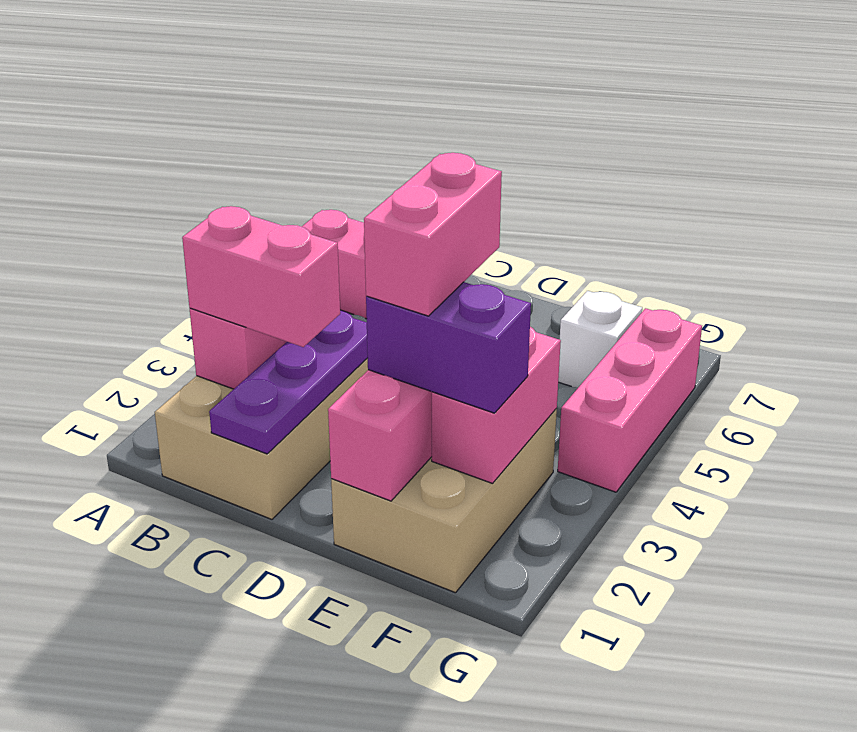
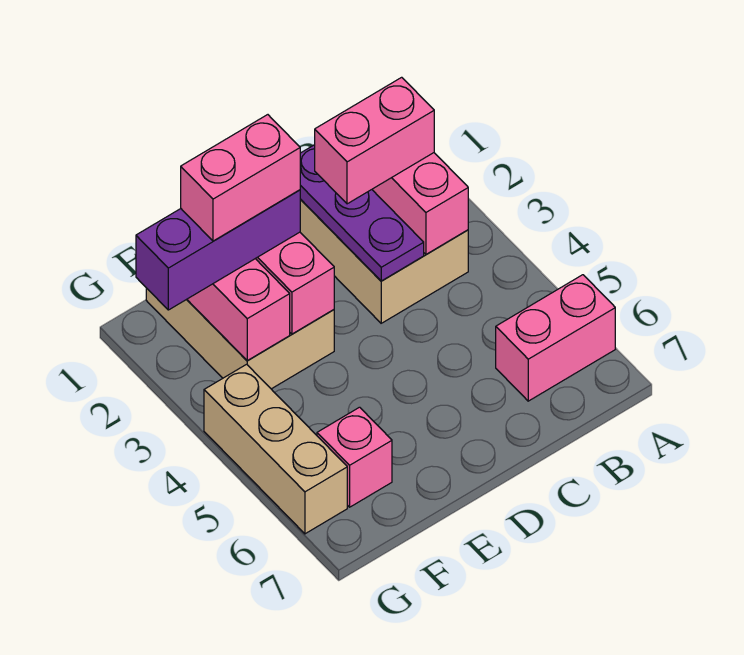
purple brick E2:F2 level 3 -> purple brick E2:G2 level 3
pink brick E2:E3 level 4 -> pink brick E2:F2 level 4
white brick F6 level 1 -> pink brick F6 level 1
pink brick G4:G6 level 1 -> tan brick G4:G6 level 1

